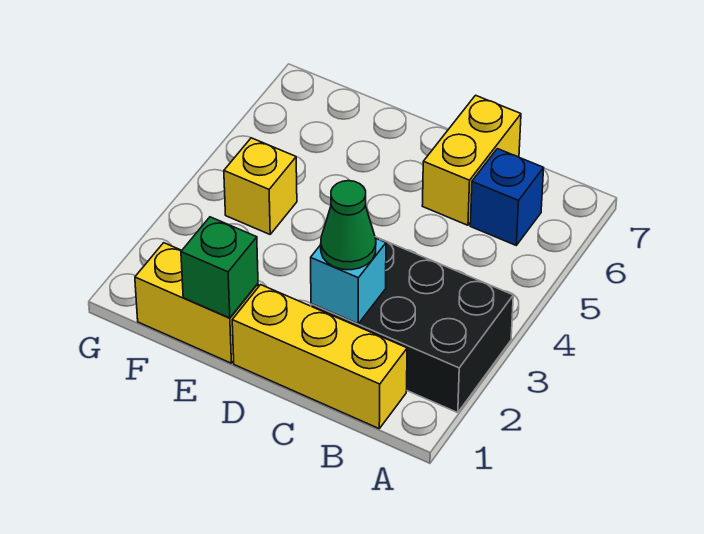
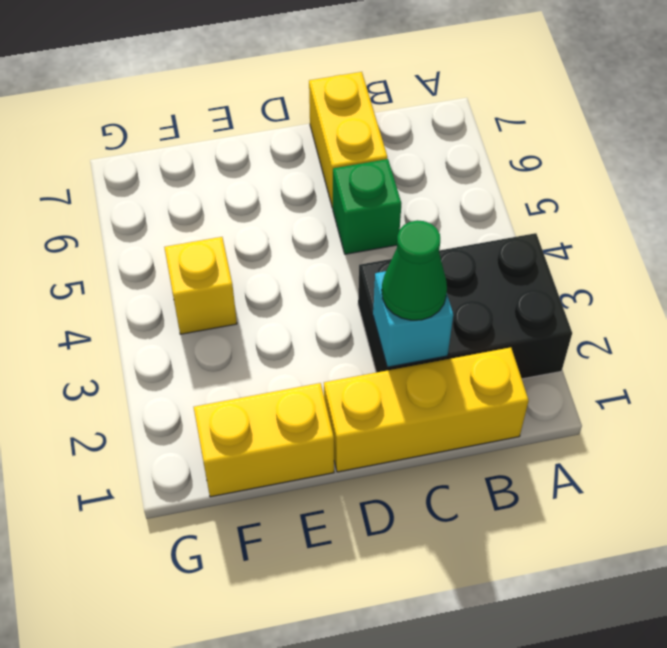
blue brick B6 level 1 -> none
green brick E1 level 2 -> green brick C5 level 1

